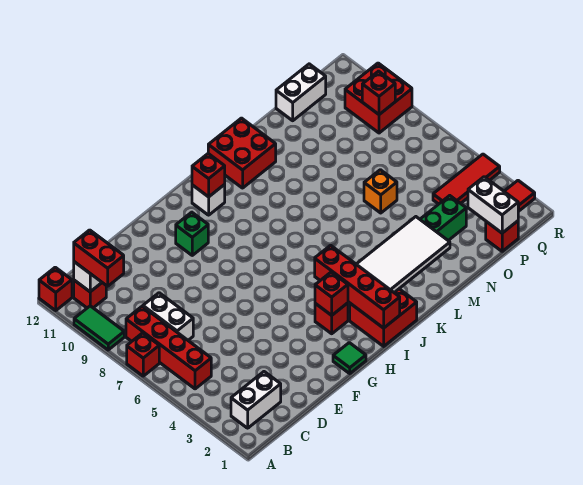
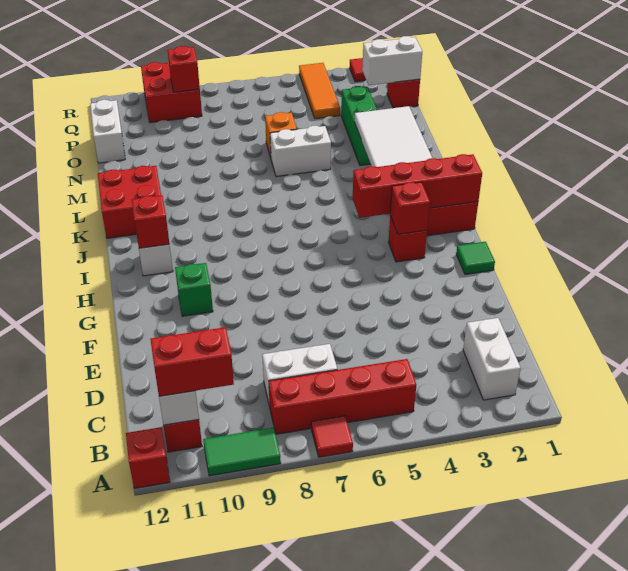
red brick A7 level 1 -> red tile A7 level 1
none -> white brick M5:M6 level 1
red tile P4:R4 level 1 -> orange tile P4:R4 level 1

